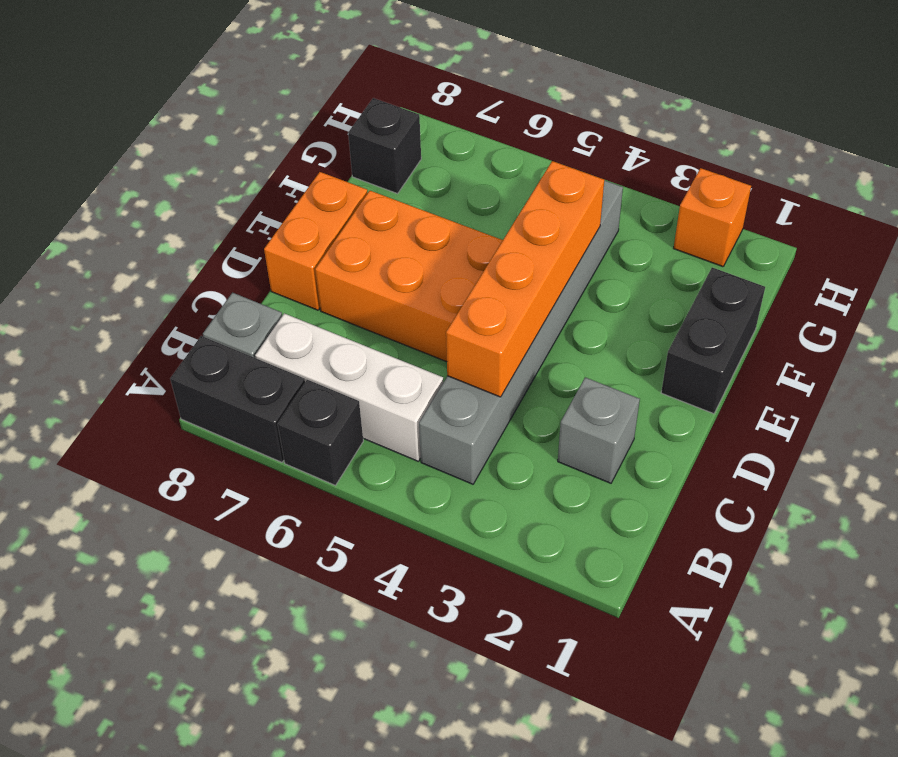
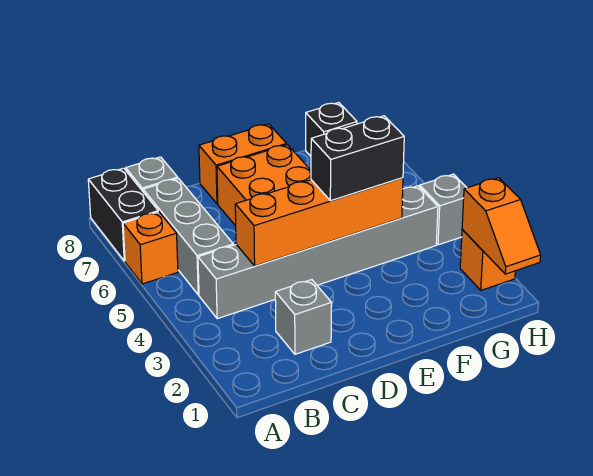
black brick A6 level 1 -> orange brick A6 level 1
white brick B5:B7 level 1 -> grey brick B5:B7 level 1
black brick E1:F1 level 1 -> black brick E4:F4 level 3
none -> orange slope H1:H2 level 2 top 2
none -> grey brick H4 level 1

